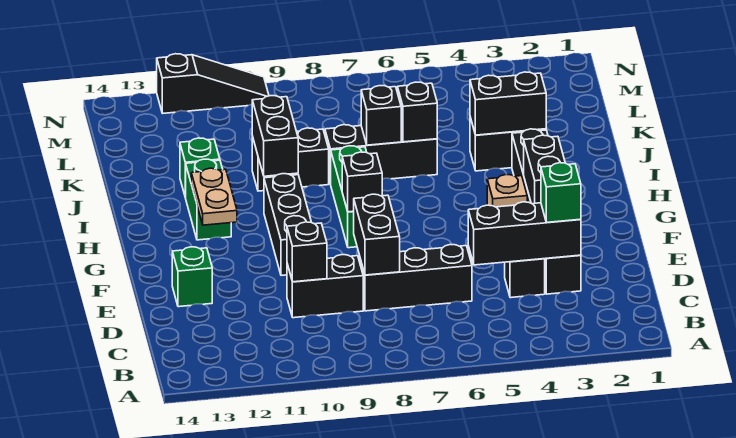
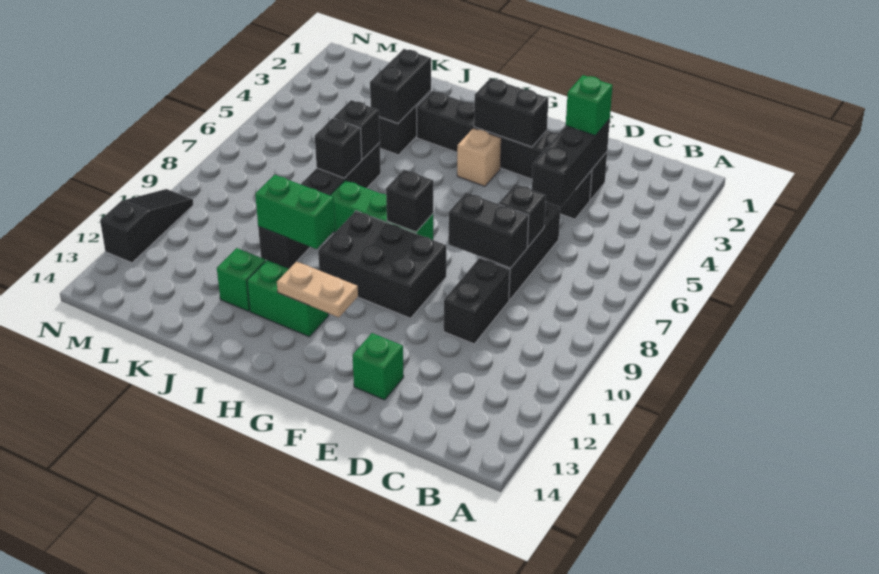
black brick D10 level 2 -> black brick D7 level 2
black brick F10:H10 level 1 -> black brick F9:H10 level 1
black brick I10:J10 level 2 -> green brick I10:J10 level 2

